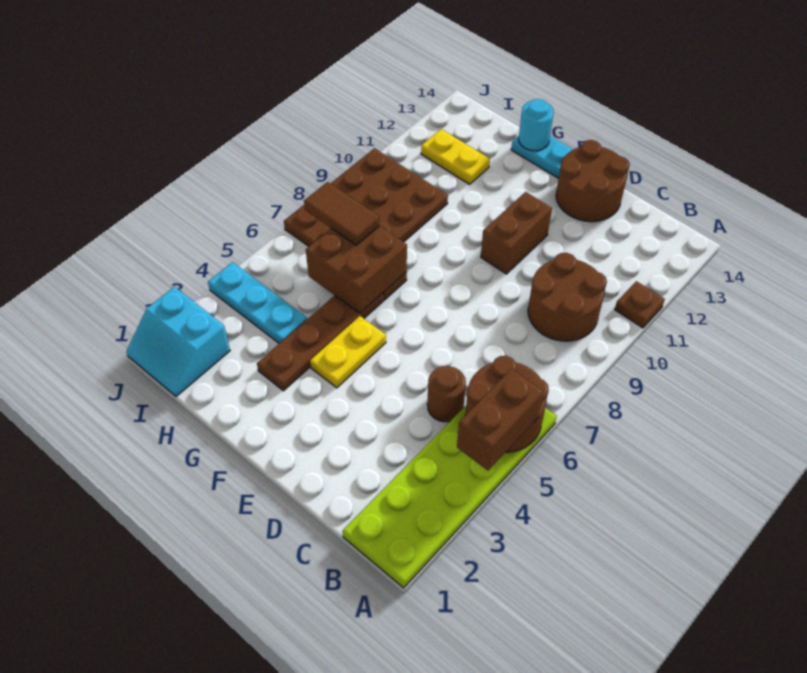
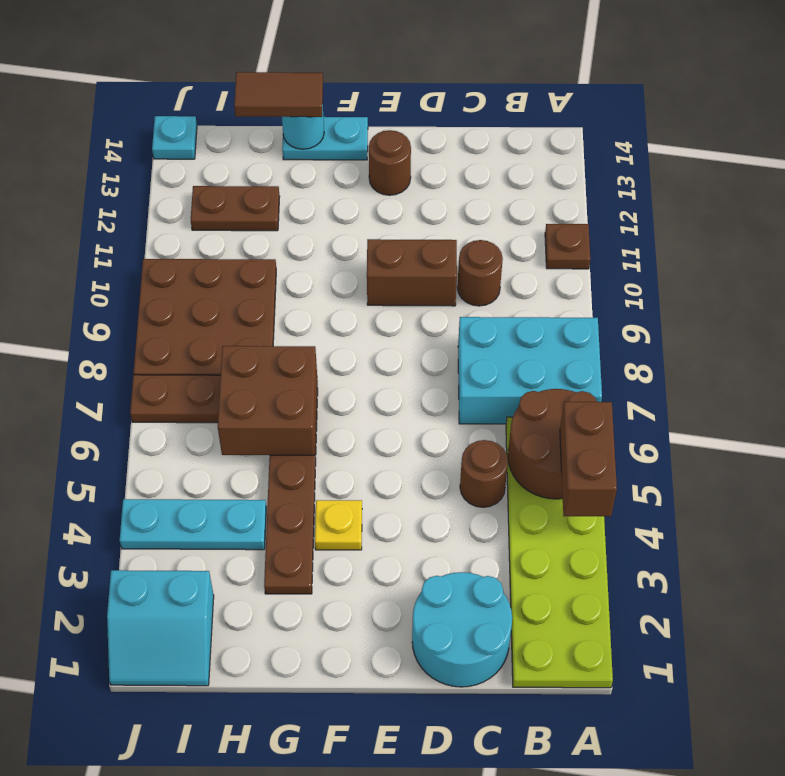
none -> cyan brick A7:C8 level 1
brown round brick B9:C10 level 1 -> brown round brick C10 level 1
none -> cyan round brick C1:D2 level 1
brown round brick D13:E14 level 1 -> brown round brick E13 level 1
brown brick E10:E11 level 1 -> brown brick D10:E10 level 1
yellow plate F4:F5 level 1 -> yellow plate F4 level 1
brown tile H7:I7 level 3 -> brown tile G14:H14 level 3
yellow plate H12:I12 level 1 -> brown plate H12:I12 level 1
none -> cyan plate J14 level 1

